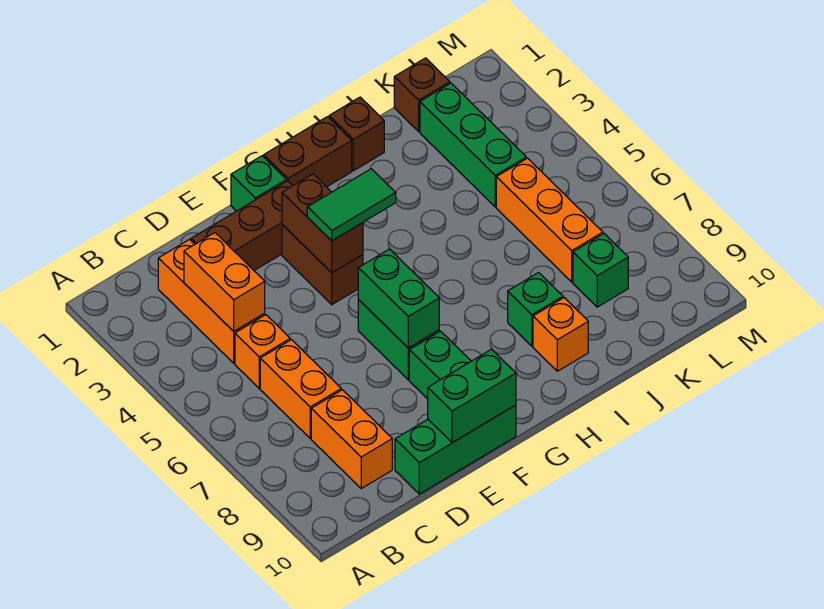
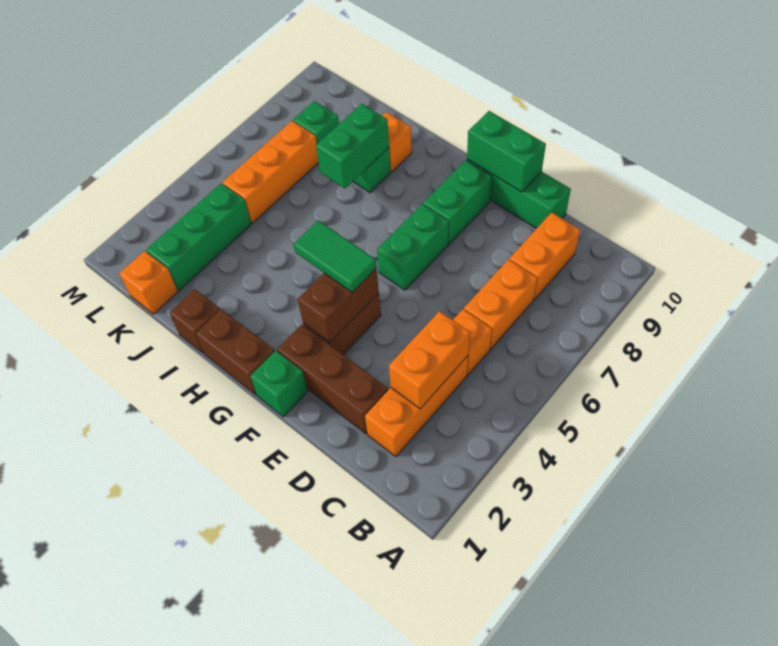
green brick F6:F7 level 2 -> green brick I7:I8 level 2
brown brick K1 level 1 -> orange brick K1 level 1

